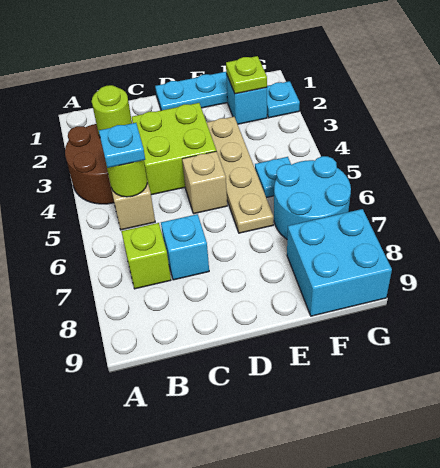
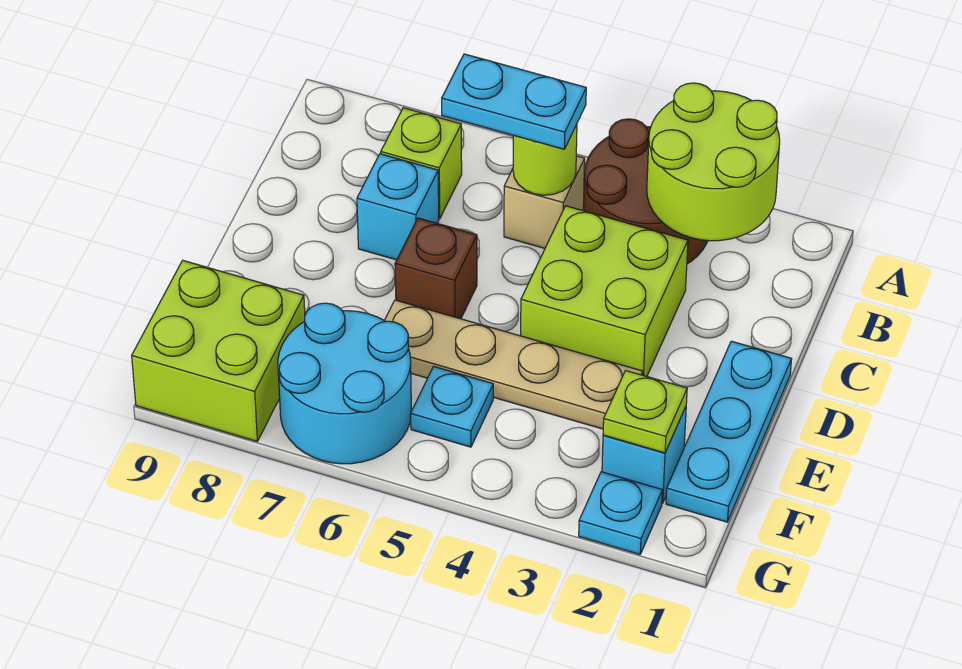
lime round brick B3 level 2 -> lime round brick A2:B3 level 2
cyan plate B5 level 3 -> cyan plate B5:B6 level 3
tan brick D5 level 1 -> none
none -> brown brick D6 level 1
cyan brick F8:G9 level 1 -> lime brick F8:G9 level 1

